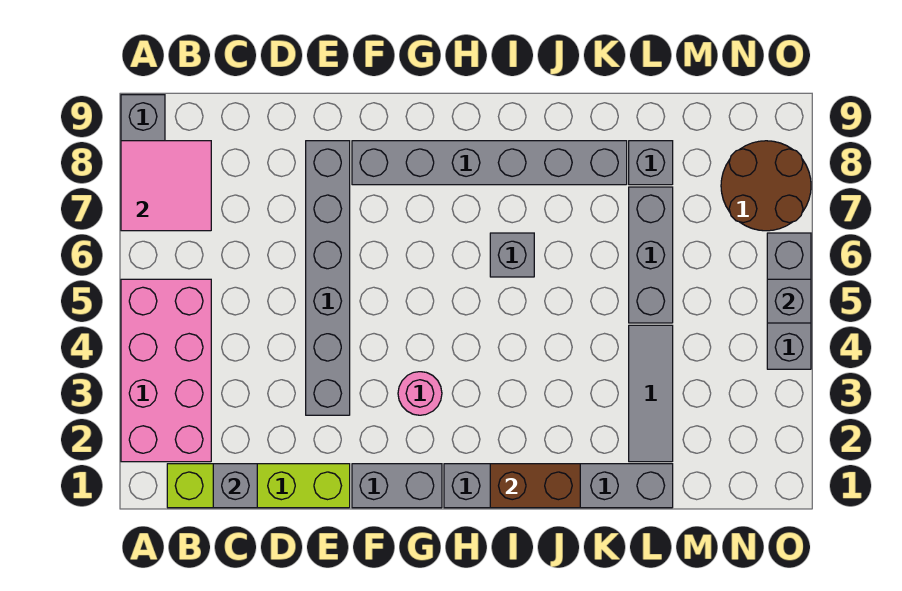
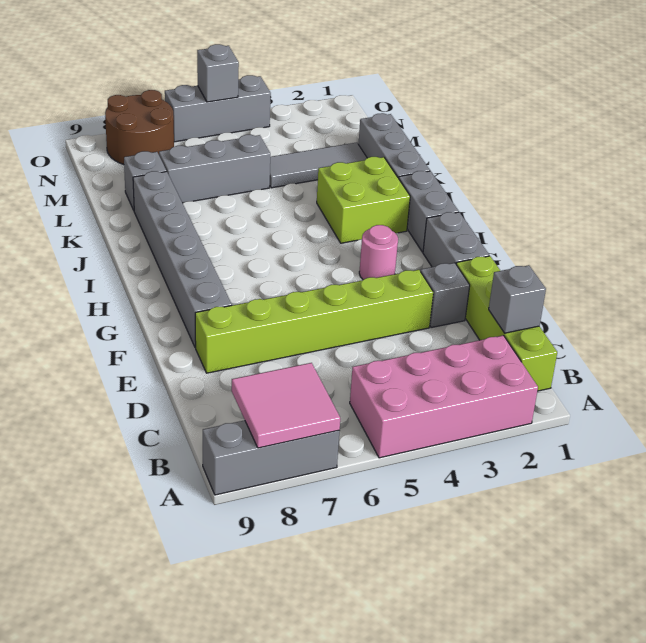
grey brick E3:E8 level 1 -> lime brick E3:E8 level 1
brown brick I1:J1 level 2 -> none
none -> lime brick I2:J3 level 1
grey brick I6 level 1 -> grey brick E2 level 1

